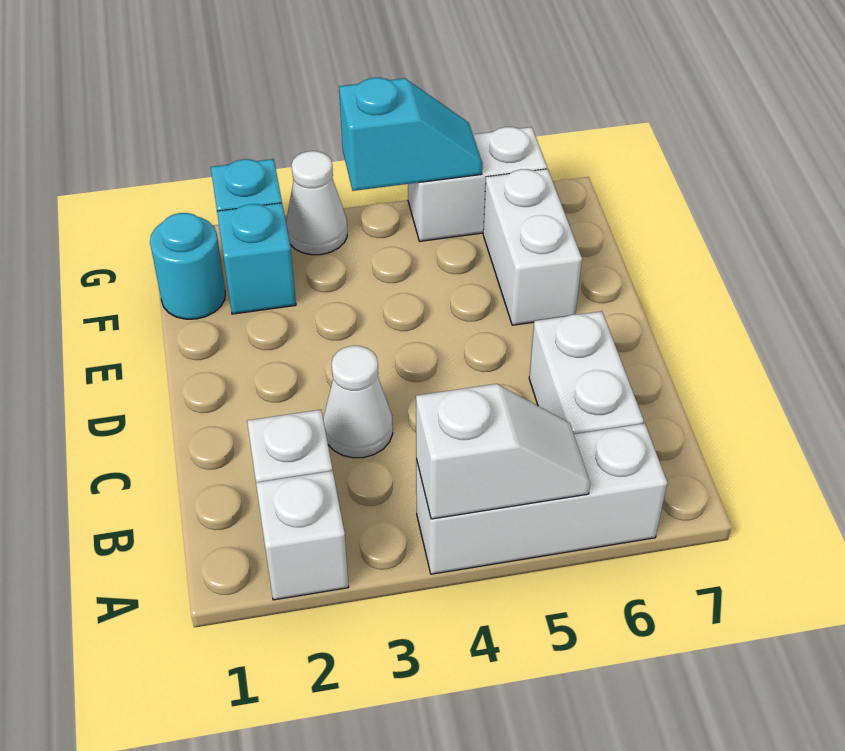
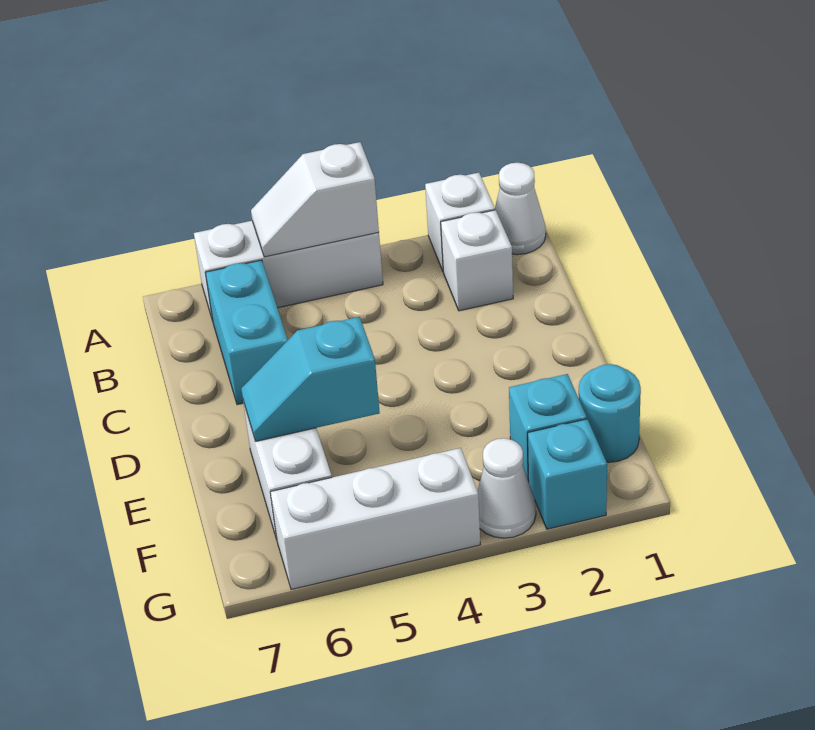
white brick B6:C6 level 1 -> cyan brick B6:C6 level 1
white cone C3 level 1 -> white cone A1 level 1
cyan slope G4:G5 level 2 top 4 -> cyan slope E5:E6 level 2 top 5
white brick G5:G6 level 1 -> white brick G4:G6 level 1

